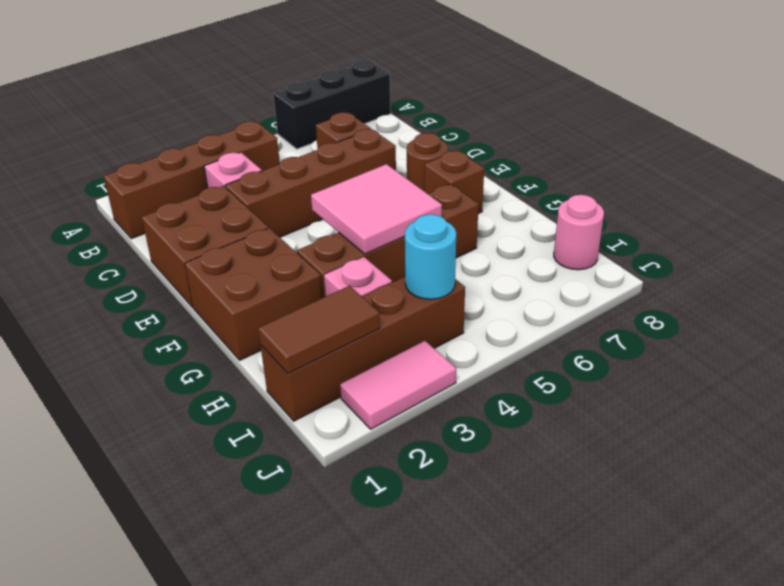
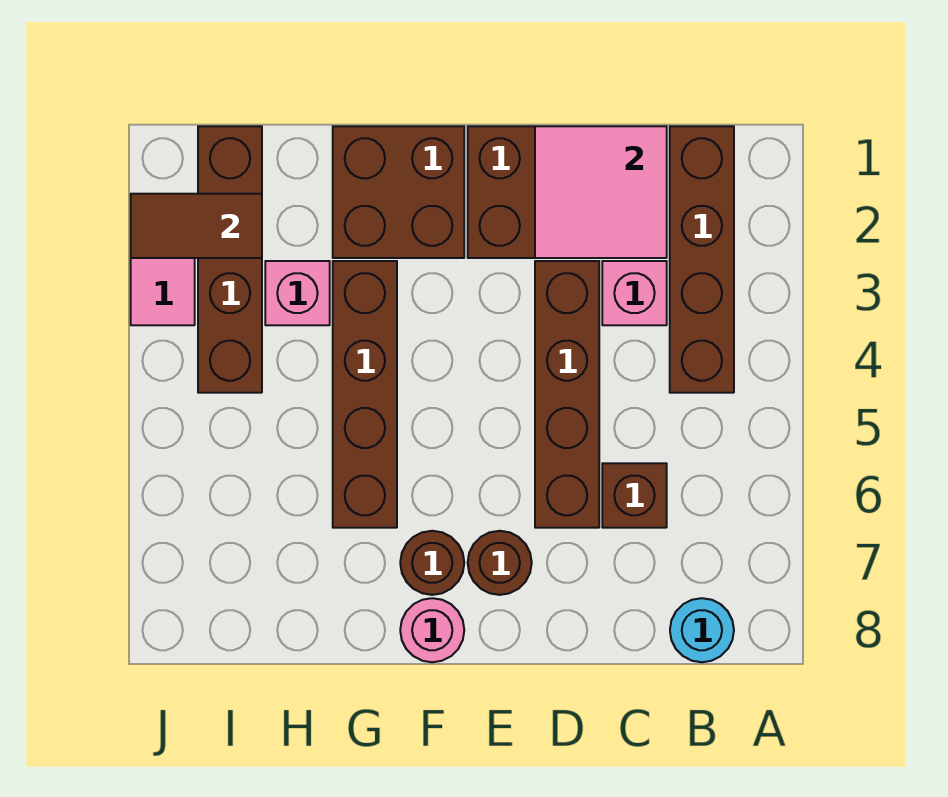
black brick A6:A8 level 1 -> none
pink tile F4:G5 level 2 -> pink tile C1:D2 level 2
brown brick F7 level 1 -> brown round brick F7 level 1
brown tile I1:I2 level 2 -> brown tile I2:J2 level 2
cyan round brick I4 level 2 -> cyan round brick B8 level 1
pink round brick I8 level 1 -> pink round brick F8 level 1

